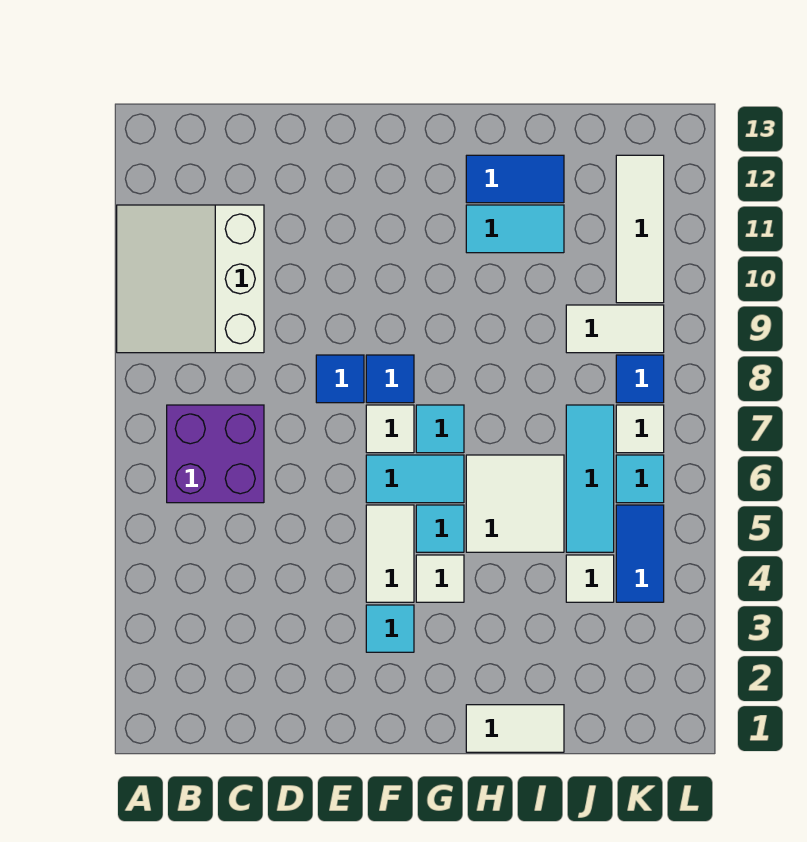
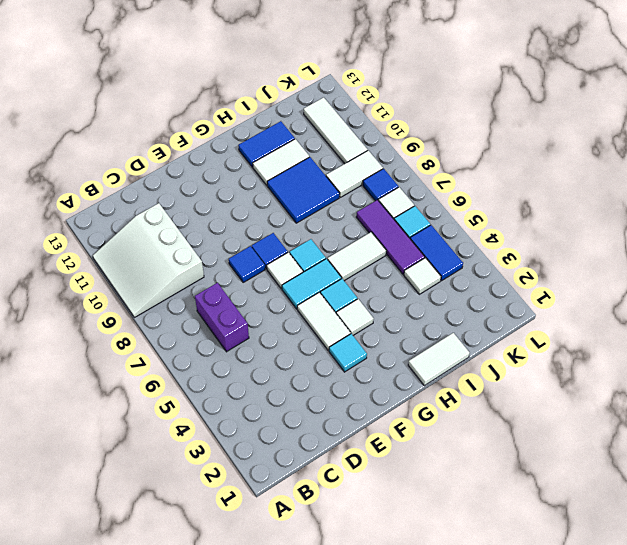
purple brick B6:C7 level 1 -> purple brick C6:C7 level 1
white tile H5:I6 level 1 -> white tile H6:I6 level 1
none -> blue tile H9:I10 level 1
cyan tile H11:I11 level 1 -> white tile H11:I11 level 1
cyan tile J5:J7 level 1 -> purple tile J5:J7 level 1

